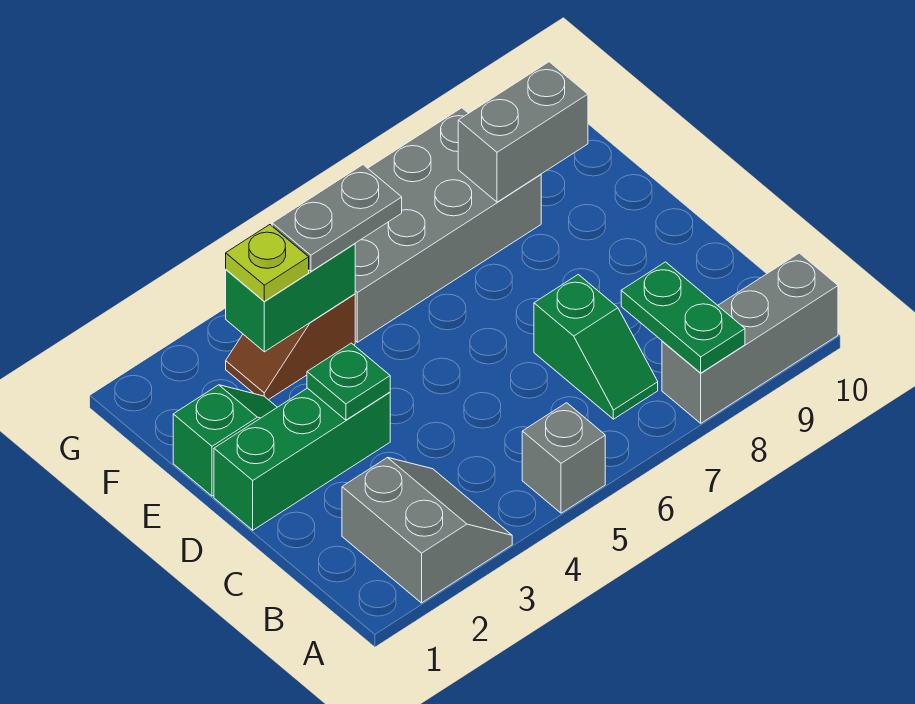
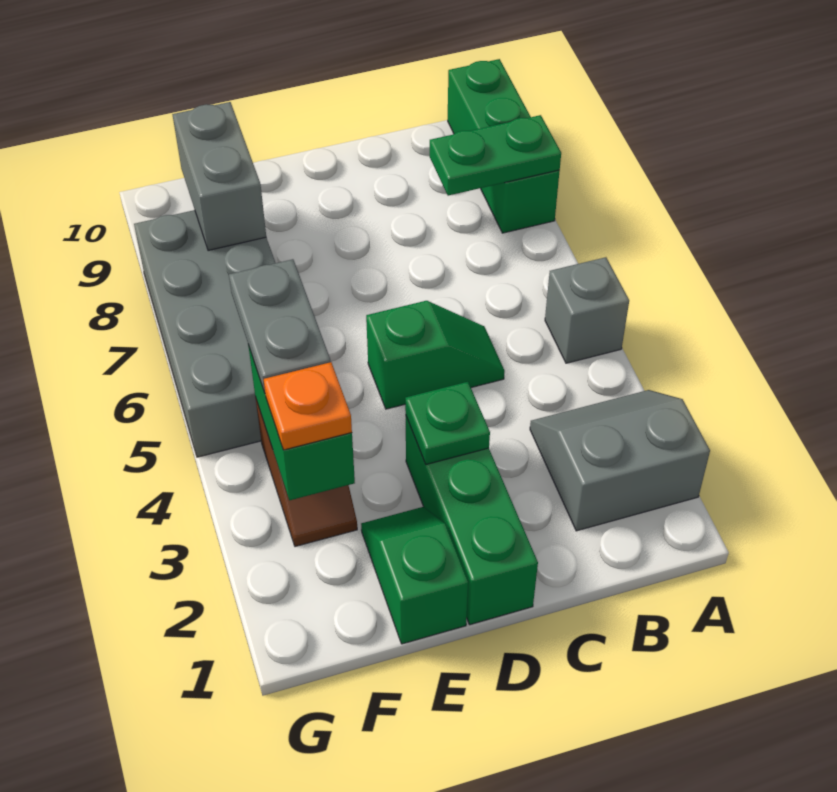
grey brick A8:A10 level 1 -> green brick A8:A10 level 1
green slope B7:C7 level 1 top C -> green slope C5:D5 level 1 top D
lime plate F3 level 3 -> orange plate F3 level 3

